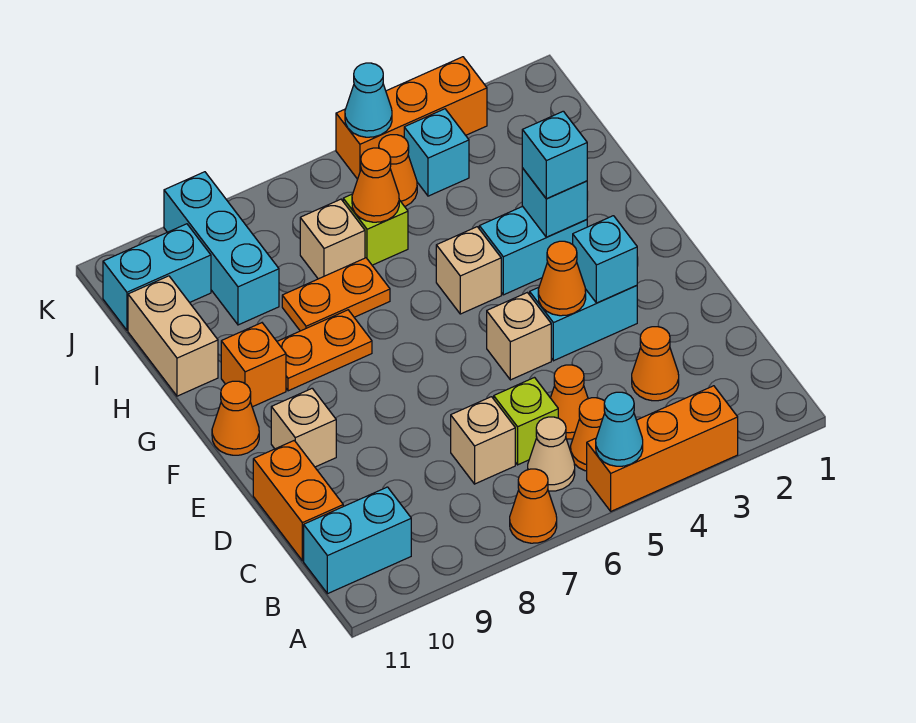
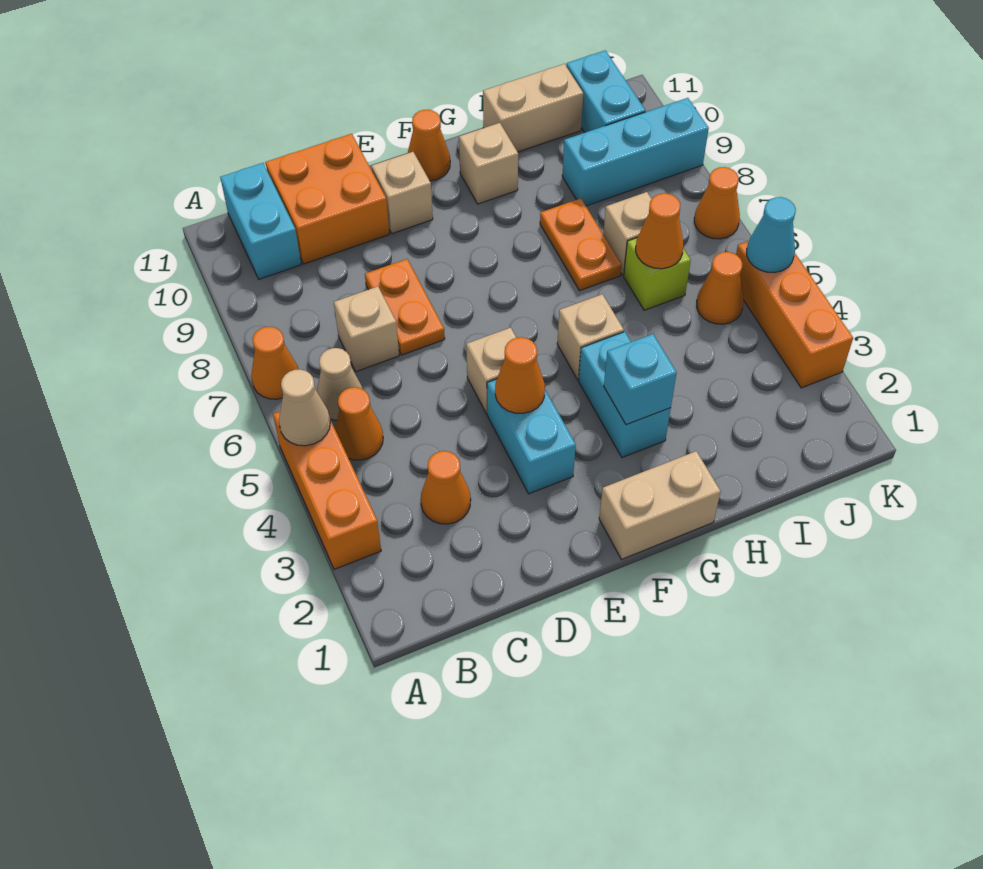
cyan cone A5 level 2 -> tan cone A5 level 2
orange cone C5 level 1 -> orange cone K7 level 1
lime brick C6 level 1 -> none
orange brick C11:D11 level 1 -> orange brick C10:D11 level 1
cyan brick E3 level 2 -> none
none -> tan brick F1:G1 level 1
cyan brick G3 level 3 -> none
orange plate G8:G9 level 1 -> orange plate D7:D8 level 1
orange brick G10 level 1 -> tan brick G10 level 1
cyan brick J4 level 1 -> none

